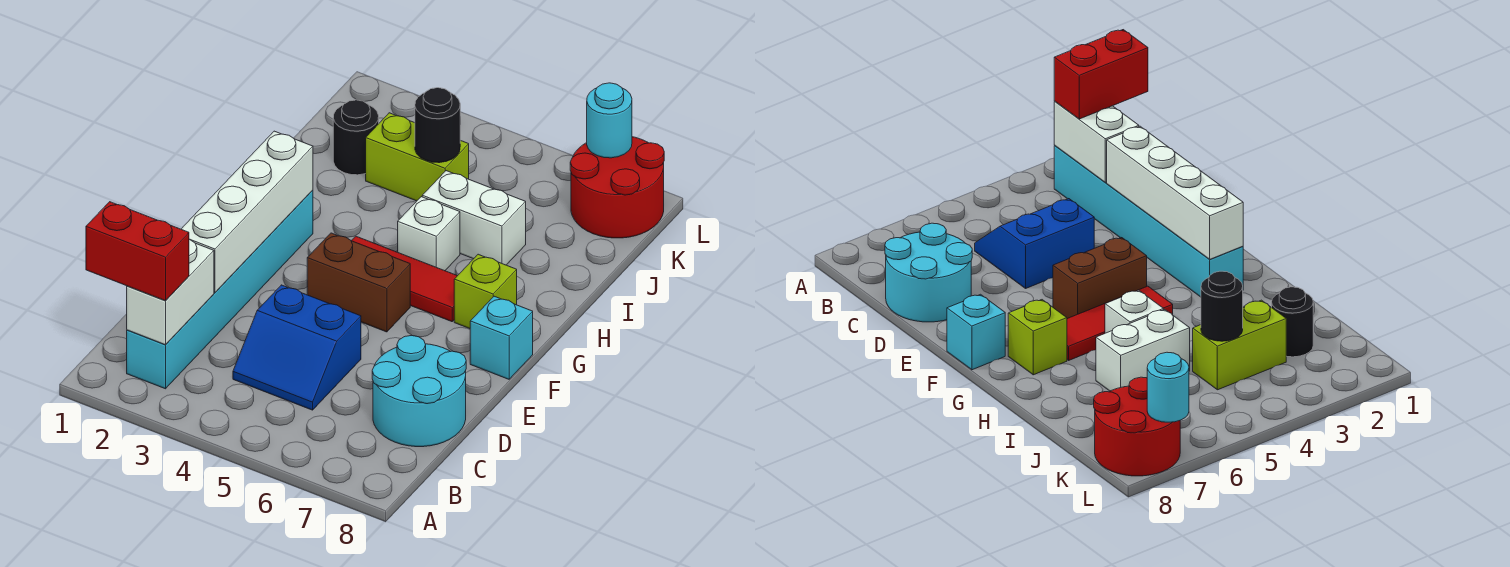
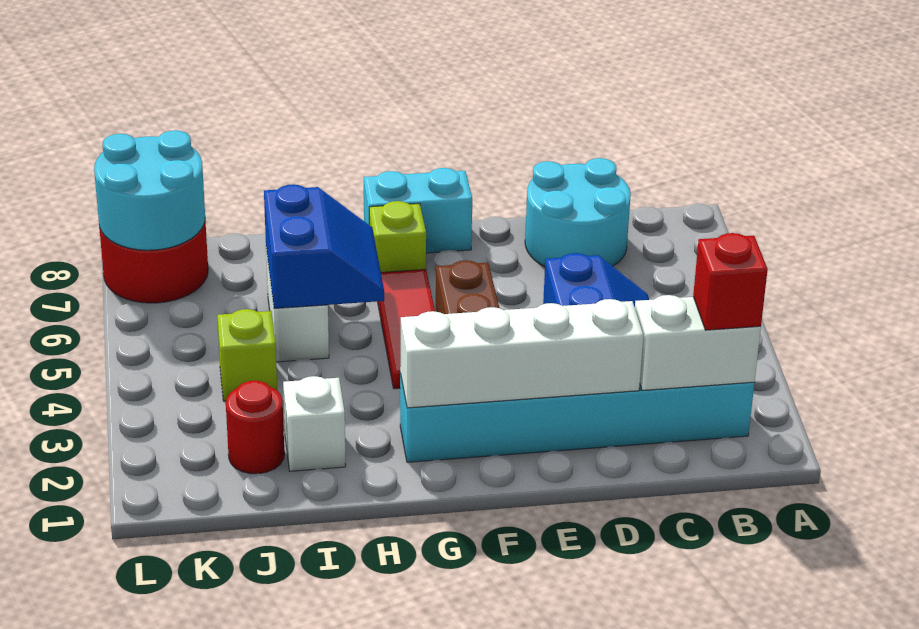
red brick B1:B2 level 3 -> red brick B2 level 3
cyan brick F8 level 1 -> cyan brick F8:G8 level 1
white brick H5 level 1 -> white brick I2 level 1
none -> blue slope H5:I6 level 2 top I
black round brick J2 level 1 -> red round brick J2 level 1
lime brick J3:J4 level 1 -> lime brick J4 level 1
black round brick J4 level 2 -> none
cyan round brick L7 level 2 -> cyan round brick K7:L8 level 2

